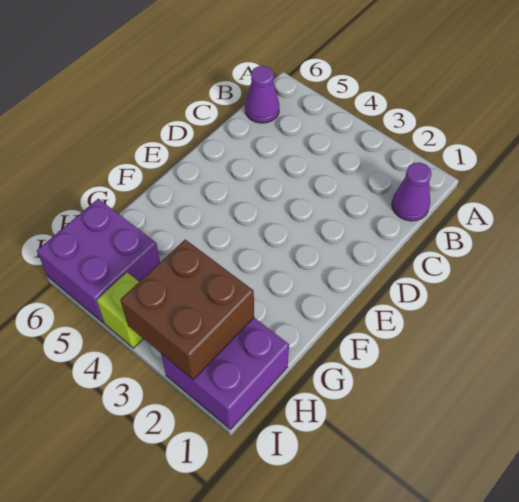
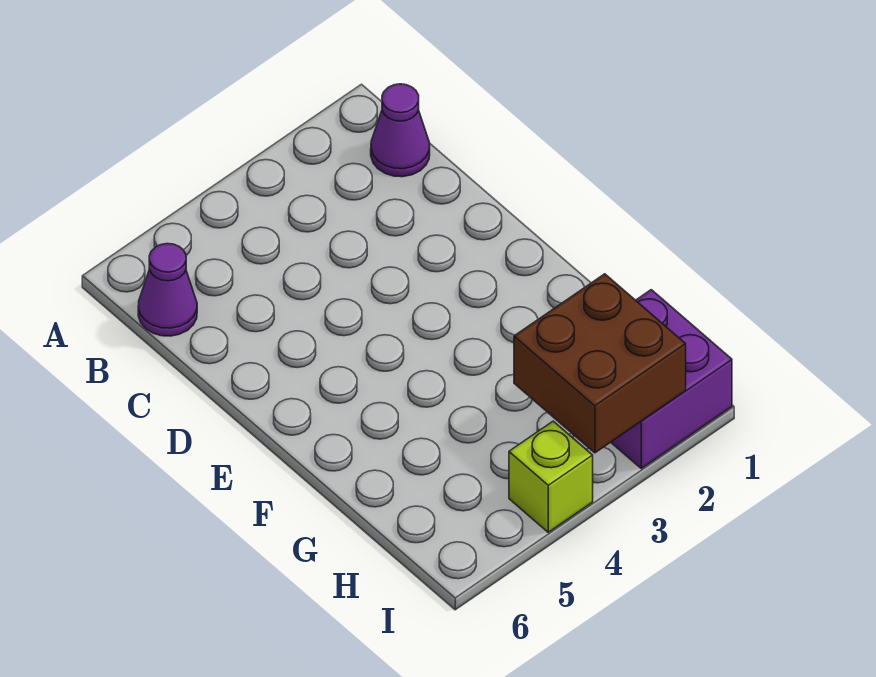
purple brick H5:I6 level 1 -> none

